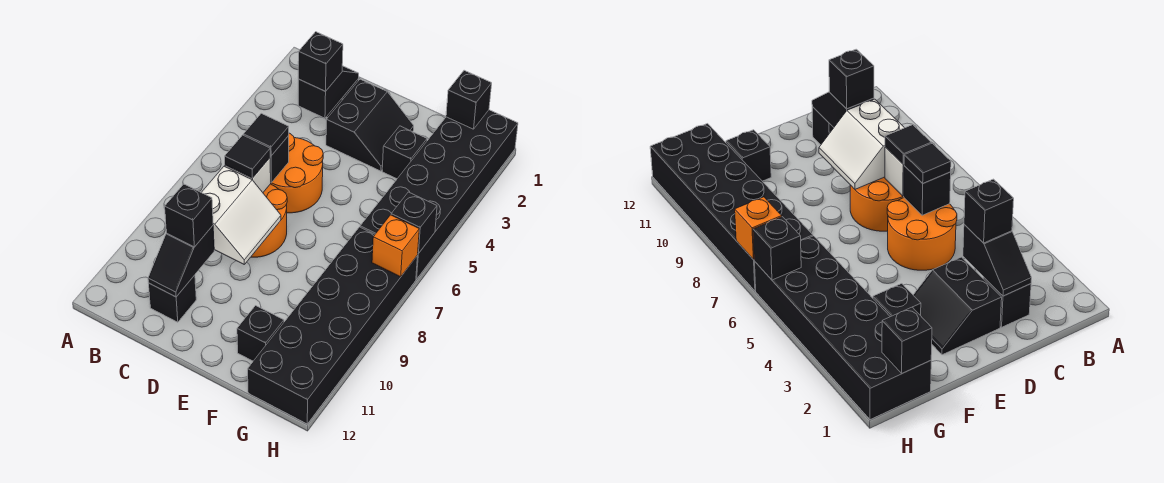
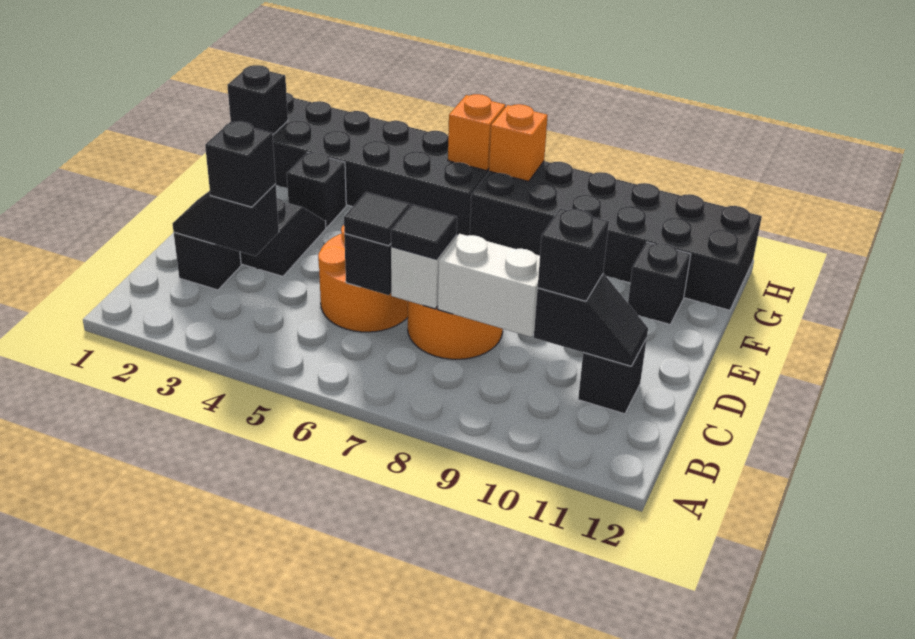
black brick H6 level 2 -> orange brick H6 level 2

